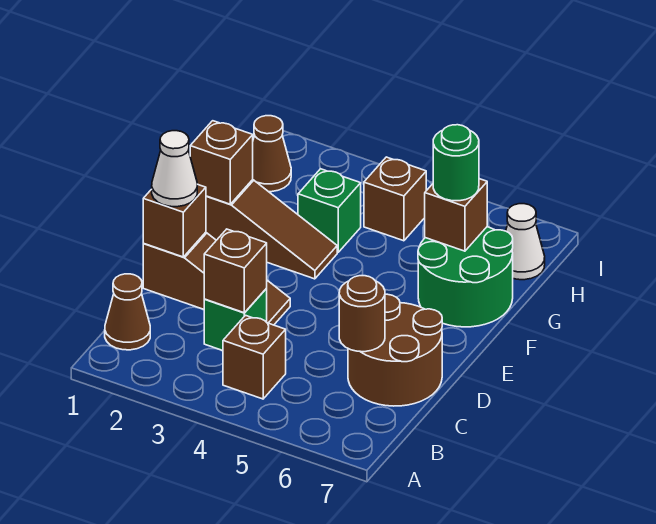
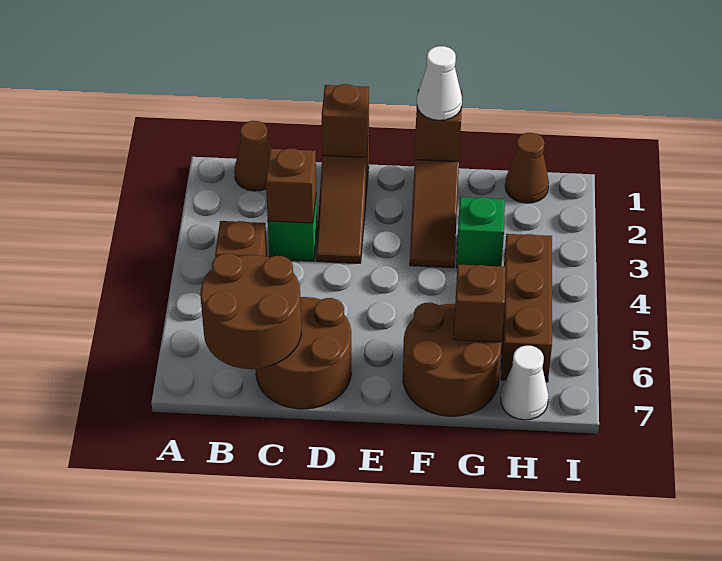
brown round brick C6 level 2 -> brown round brick B6:C7 level 2
white cone D1 level 3 -> white cone F1 level 3
green round brick F6:G7 level 1 -> brown round brick F6:G7 level 1
green round brick G6 level 3 -> none
brown brick H4 level 1 -> brown brick H4:H6 level 1

